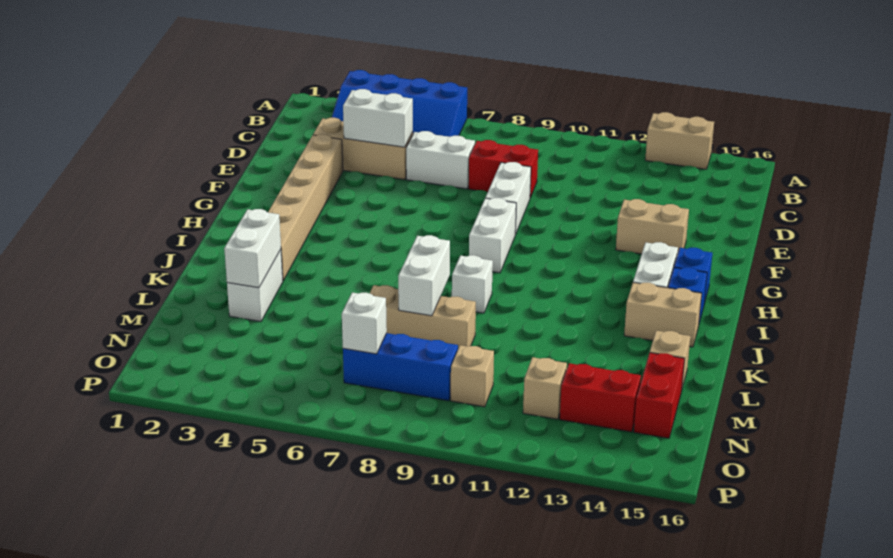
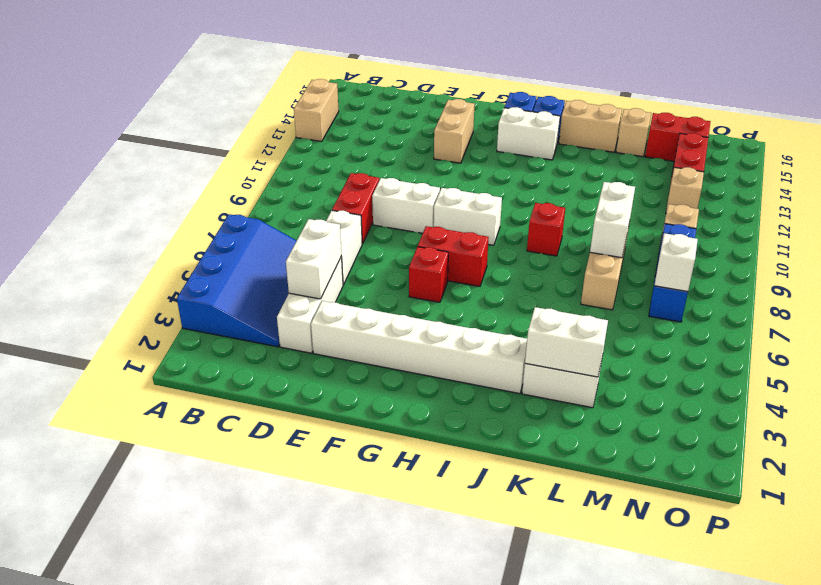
tan brick D3:D5 level 1 -> white brick D3:D5 level 1
tan brick E3:J3 level 1 -> white brick E3:J3 level 1
none -> red brick G6 level 1
none -> red brick G7:H7 level 1
white brick J9 level 1 -> red brick J9 level 1
tan brick J14:J15 level 1 -> tan brick J15:K15 level 1
white brick K8:L8 level 2 -> white brick L8:L9 level 2

